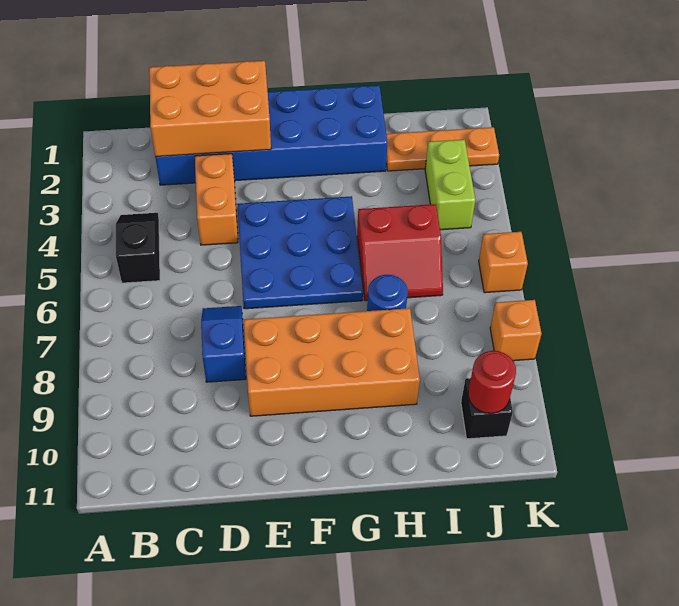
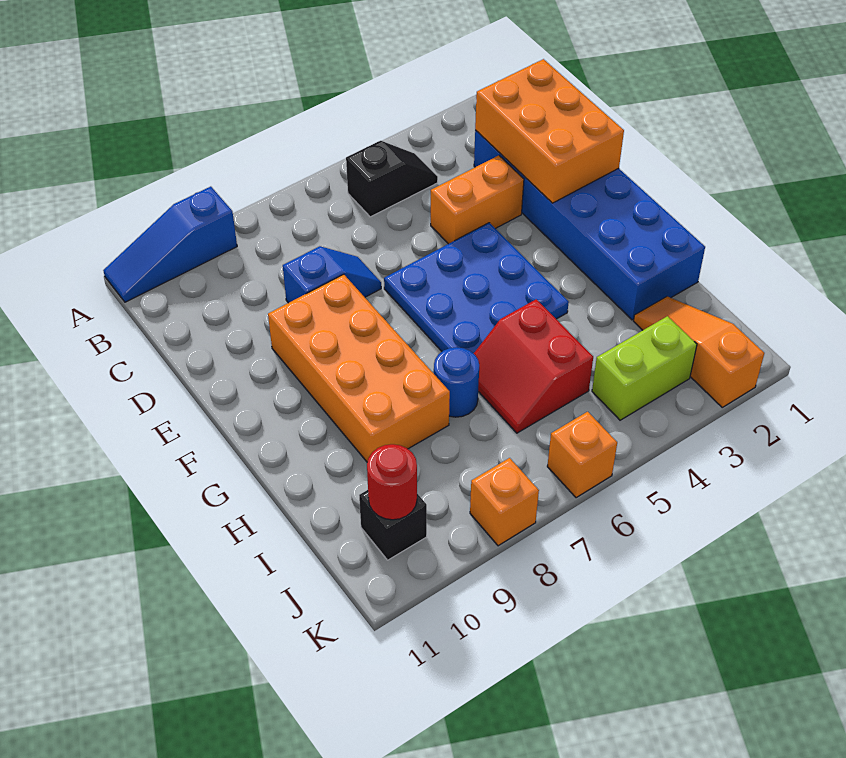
none -> blue slope A9:A11 level 1 top 9
orange plate I2:K2 level 1 -> orange slope I2:K2 level 1 top K

